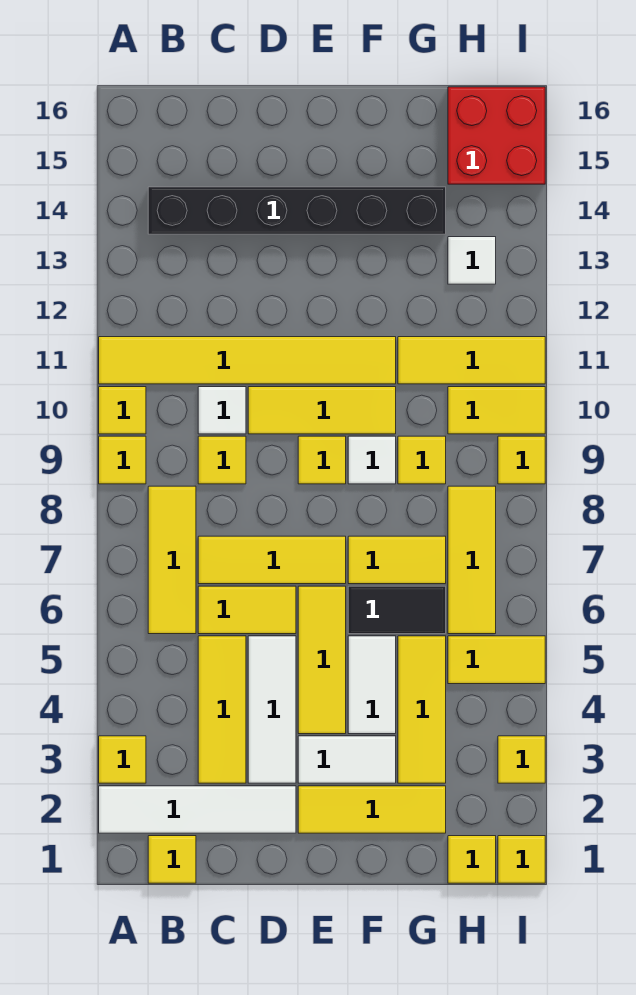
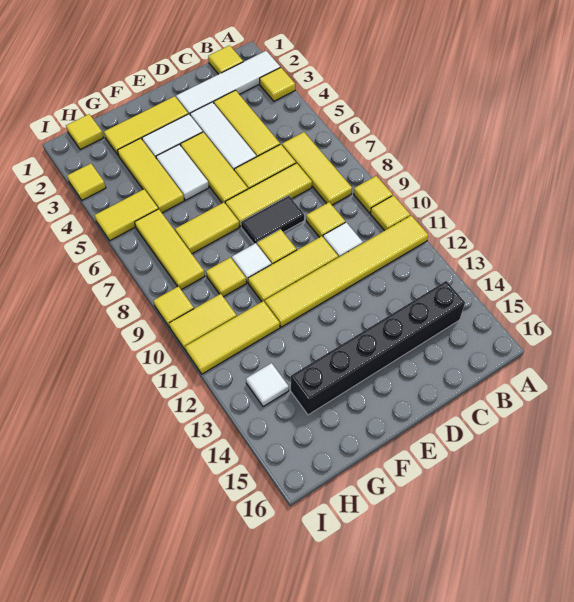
black tile F6:G6 level 1 -> black tile D8:E8 level 1
red brick H15:I16 level 1 -> none
yellow tile I1 level 1 -> none

